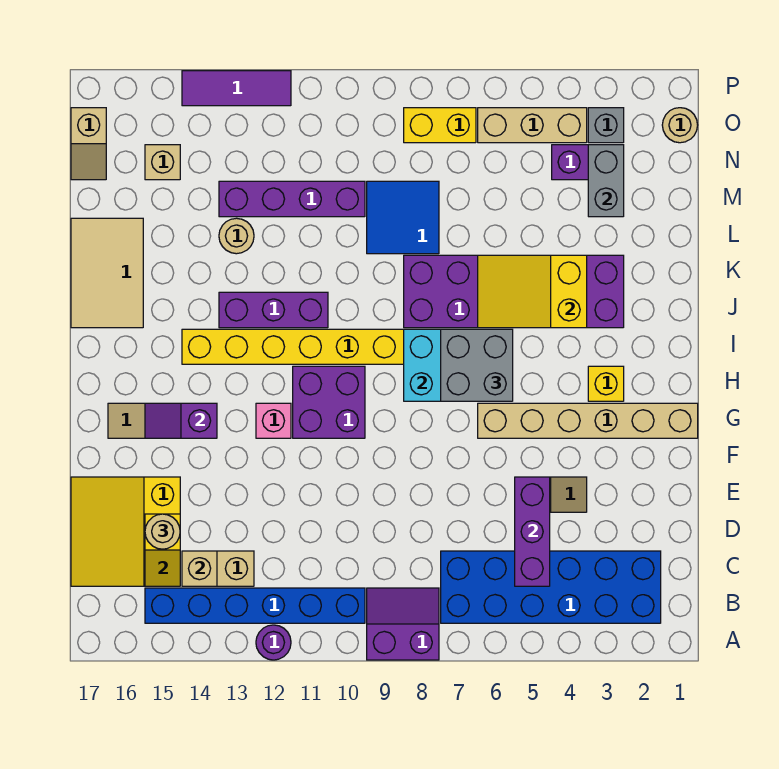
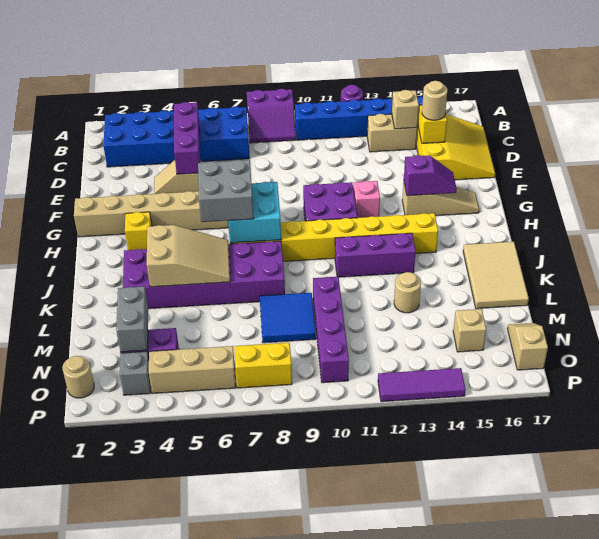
yellow slope J4:K6 level 2 top 4 -> tan slope J4:K6 level 2 top 4
purple brick M10:M13 level 1 -> purple brick L10:O10 level 1

